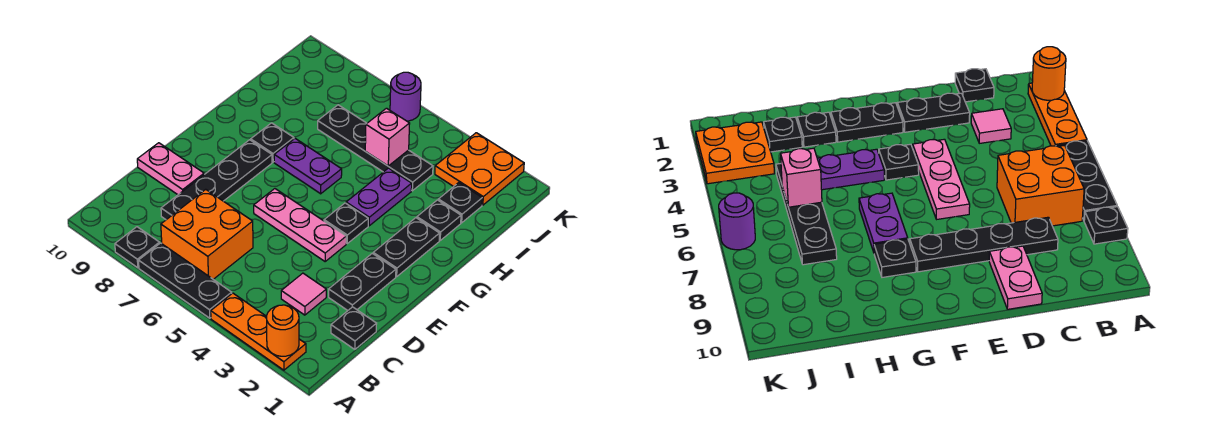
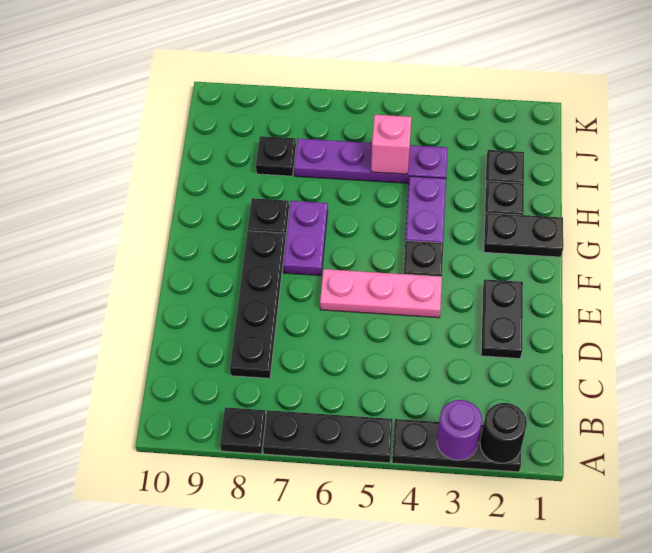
orange plate A2:A4 level 1 -> black plate A2:A4 level 1
orange round brick A2 level 2 -> black round brick A2 level 2
orange brick B6:C7 level 1 -> none
black plate C1 level 1 -> black plate I8 level 1
pink tile C3 level 1 -> none
pink plate D9:D10 level 1 -> none
black plate F2:G2 level 1 -> black plate G1:G2 level 1
purple plate G6:G7 level 1 -> purple plate F7:G7 level 1
black plate I4:I7 level 1 -> purple plate I4:I7 level 1
orange plate J2:K3 level 1 -> none
purple round brick K6 level 1 -> purple round brick A3 level 2

